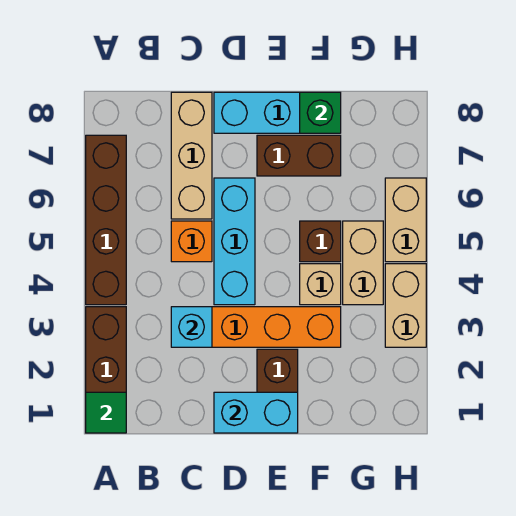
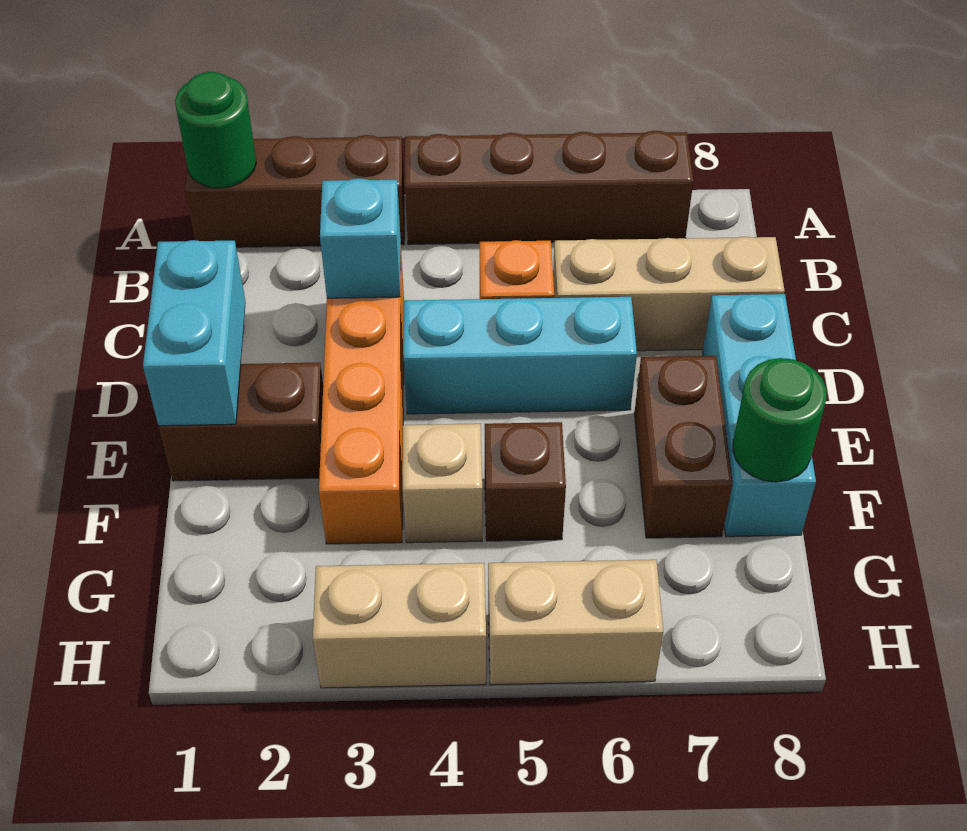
green tile A1 level 2 -> green round brick A1 level 2
green brick F8 level 2 -> green round brick F8 level 2
tan brick G4:G5 level 1 -> none

